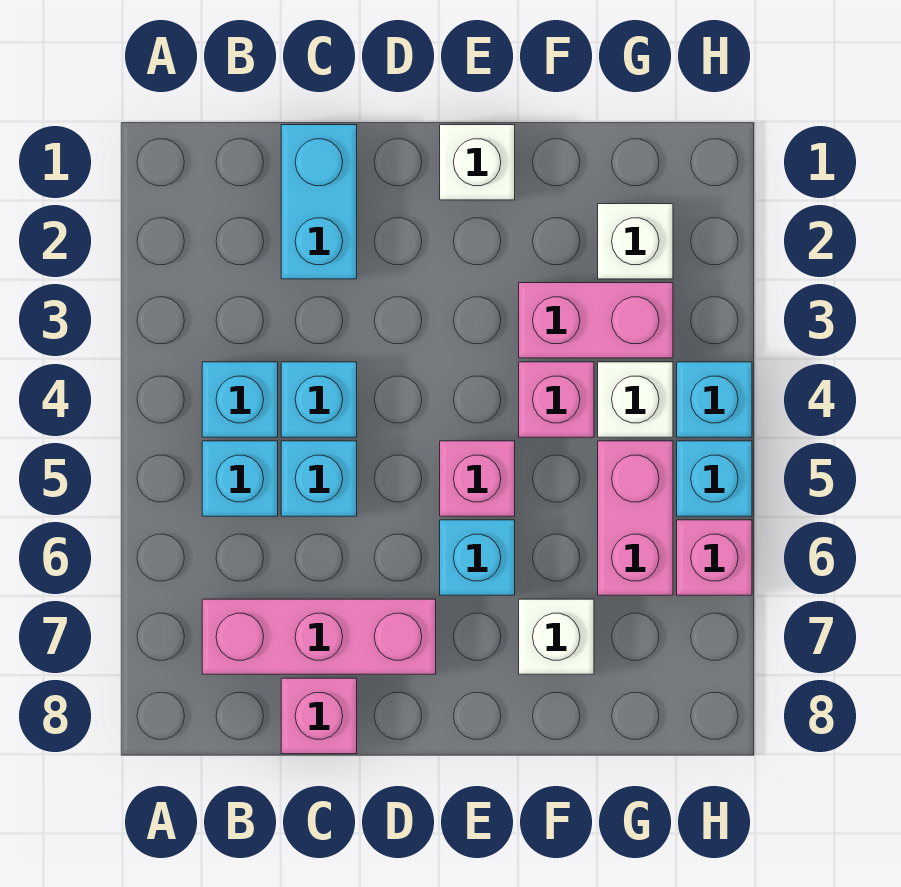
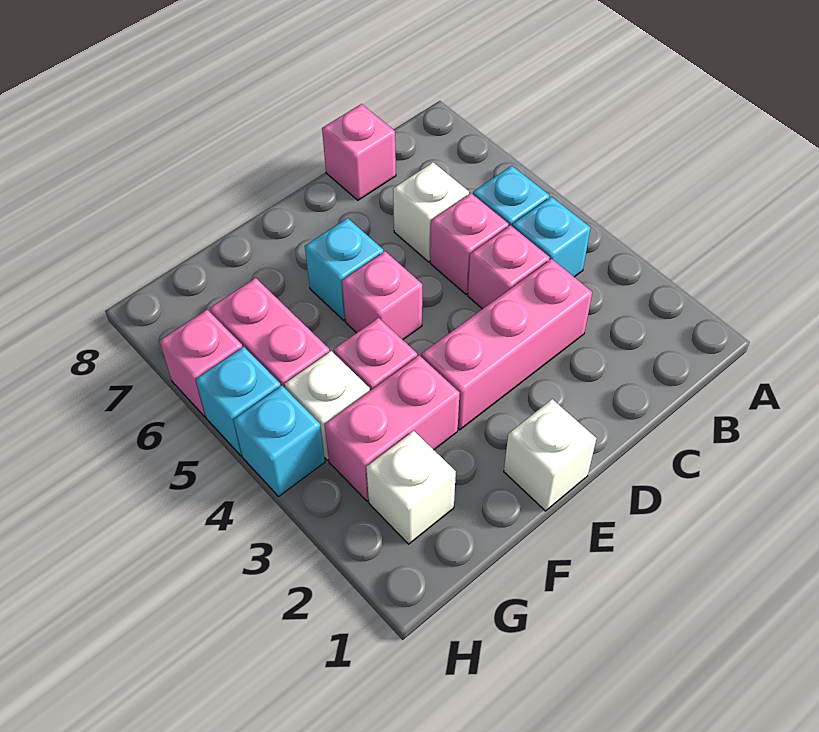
pink brick B7:D7 level 1 -> pink brick C3:E3 level 1
cyan brick C1:C2 level 1 -> none
cyan brick C4 level 1 -> pink brick C4 level 1
cyan brick C5 level 1 -> pink brick C5 level 1
white brick F7 level 1 -> white brick C6 level 1

